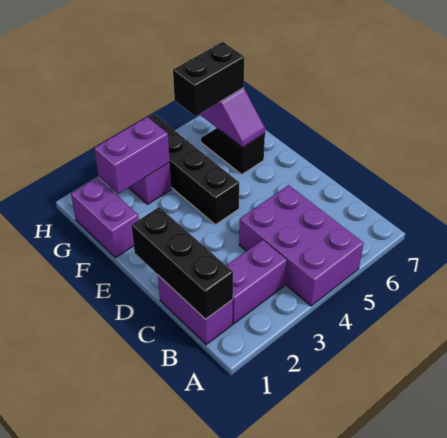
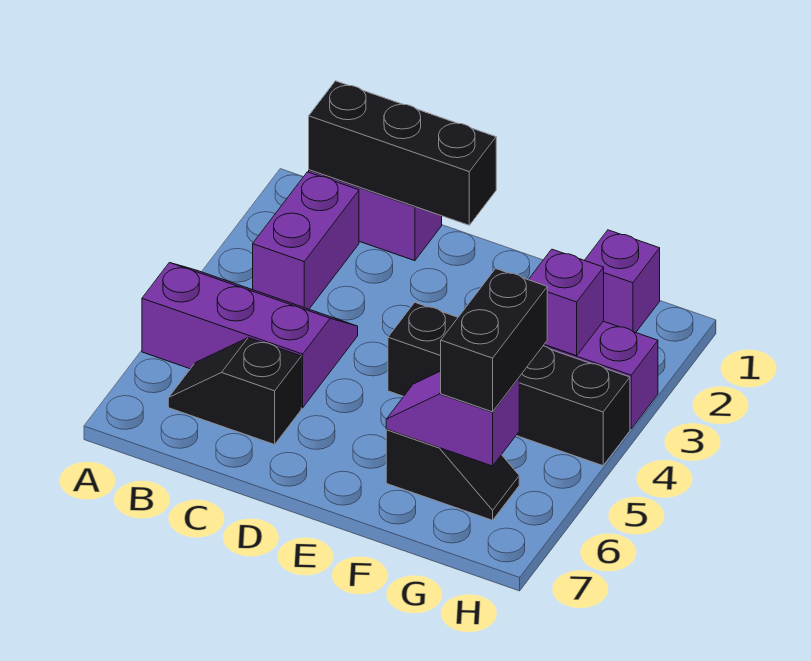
purple brick A4:C5 level 1 -> purple slope A4:C5 level 1 top 5
none -> black slope B6:C6 level 1 top C
purple brick F1:G1 level 1 -> purple brick G1 level 1
purple brick G2:G3 level 2 -> purple brick G3 level 2

